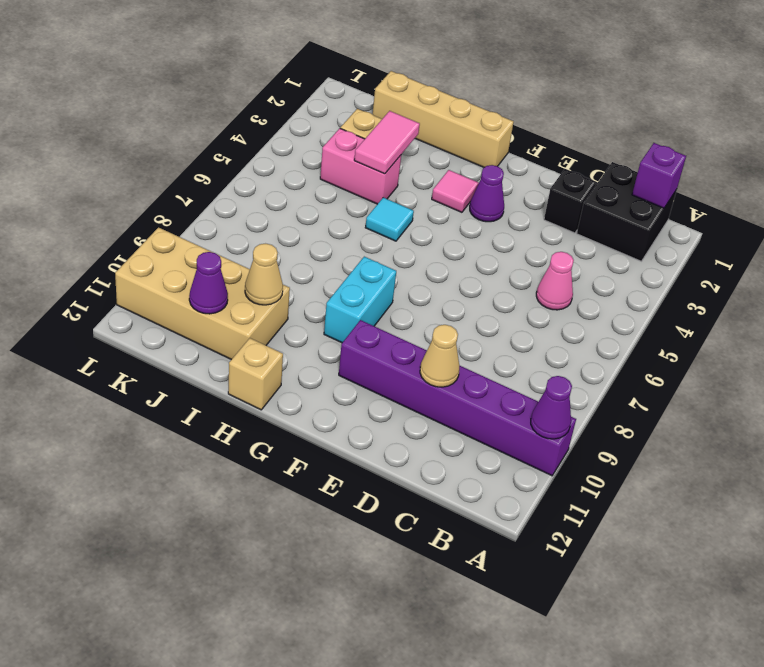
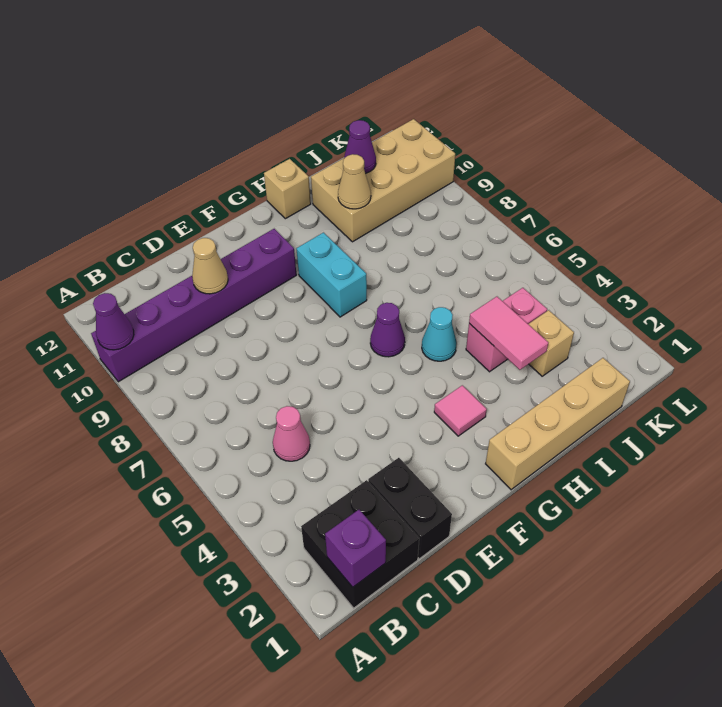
black brick D2 level 1 -> black brick D1:D2 level 1
purple cone F3 level 1 -> purple cone G6 level 1
cyan tile H5 level 1 -> cyan cone H5 level 1

